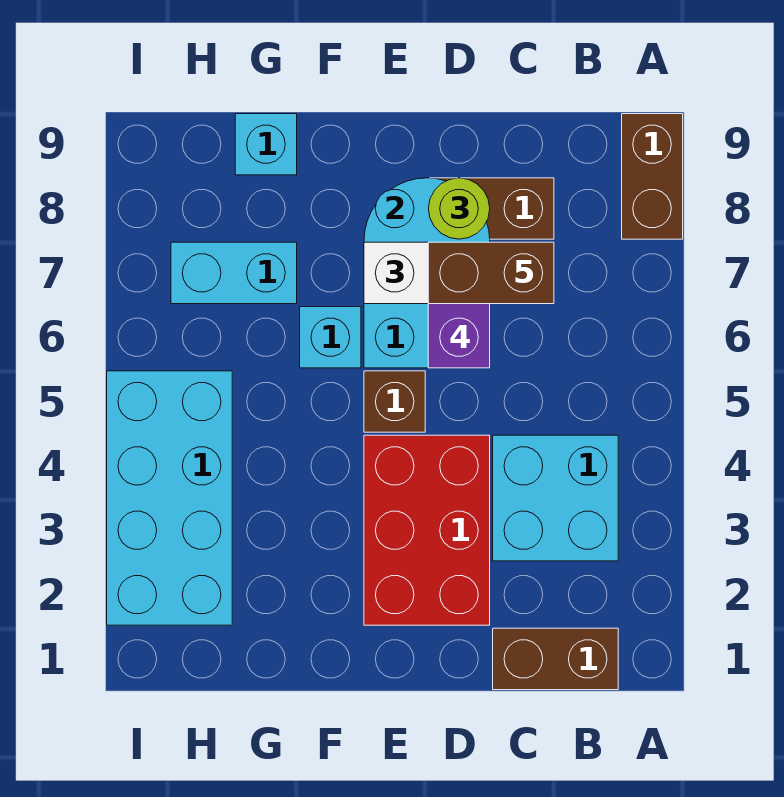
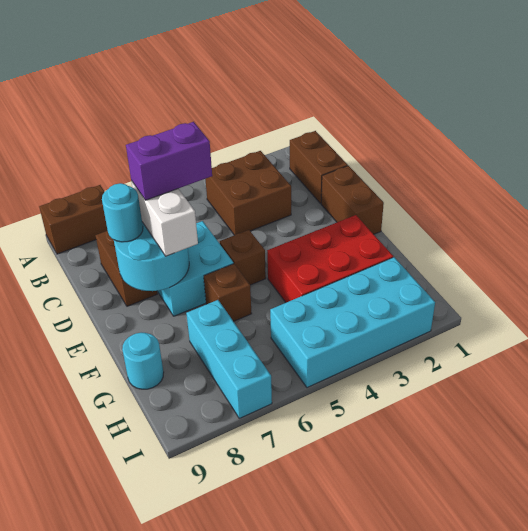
cyan brick B3:C4 level 1 -> brown brick B3:C4 level 1
brown brick C7:D7 level 5 -> brown brick D1:E1 level 1
red brick D2:E4 level 1 -> red brick F2:G4 level 1
lime round brick D8 level 3 -> cyan round brick D8 level 3
cyan brick F6 level 1 -> brown brick F6 level 1
cyan brick G7:H7 level 1 -> cyan brick G7:I7 level 1
cyan brick G9 level 1 -> cyan round brick G9 level 1

